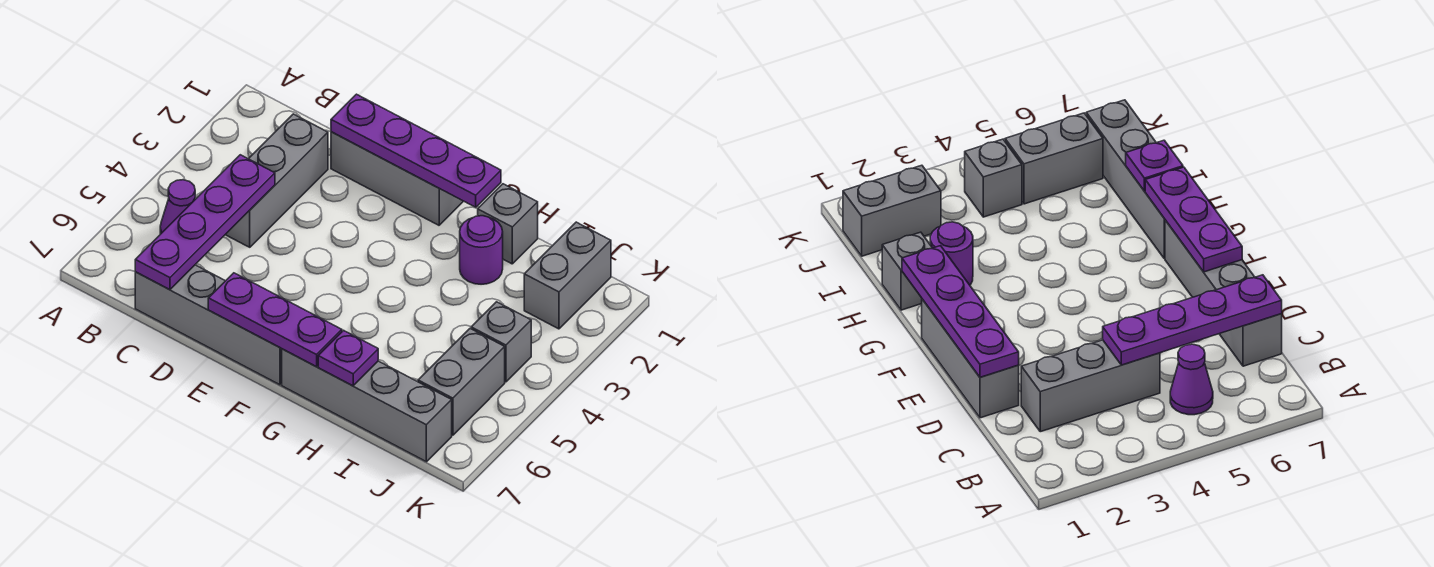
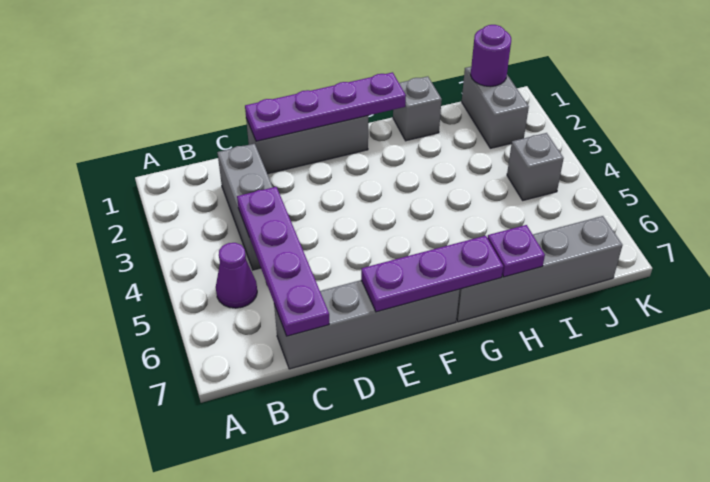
purple round brick H2 level 1 -> purple round brick J1 level 2
grey brick J5:J6 level 1 -> none

